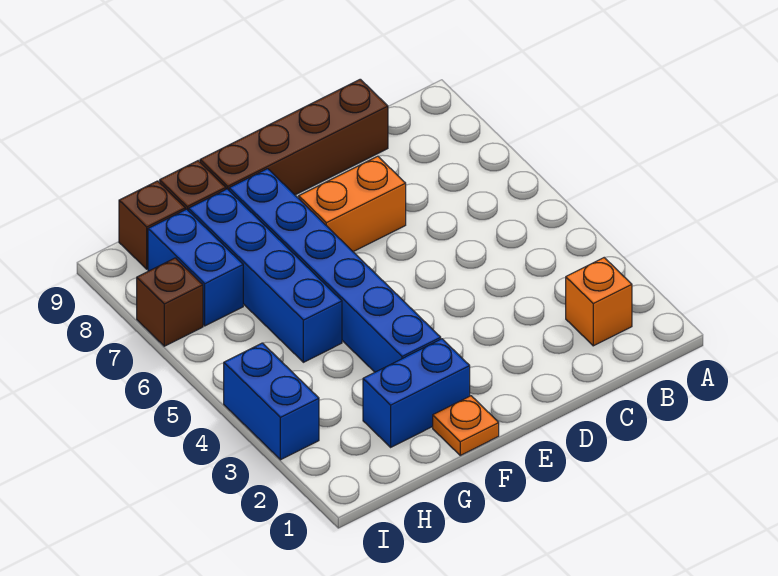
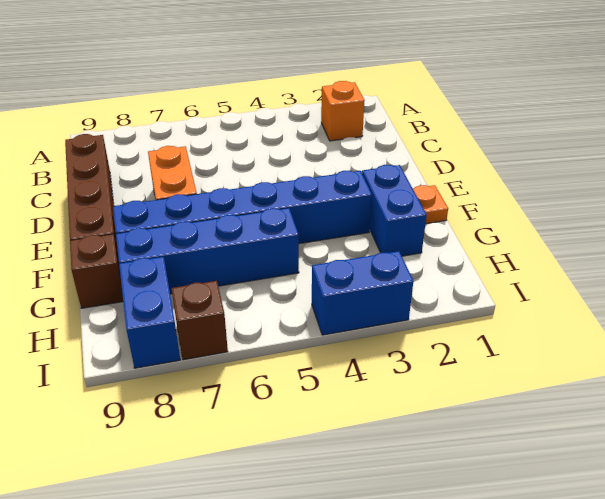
blue brick H7:H8 level 1 -> blue brick H8:I8 level 1
brown brick H9 level 1 -> none

